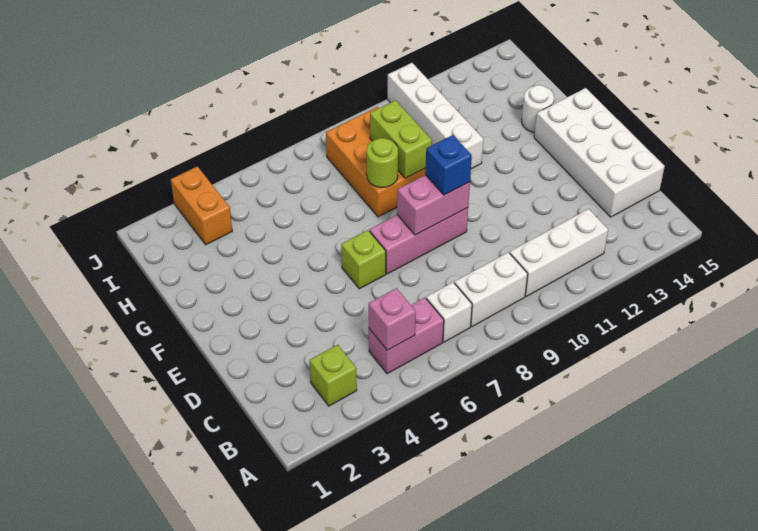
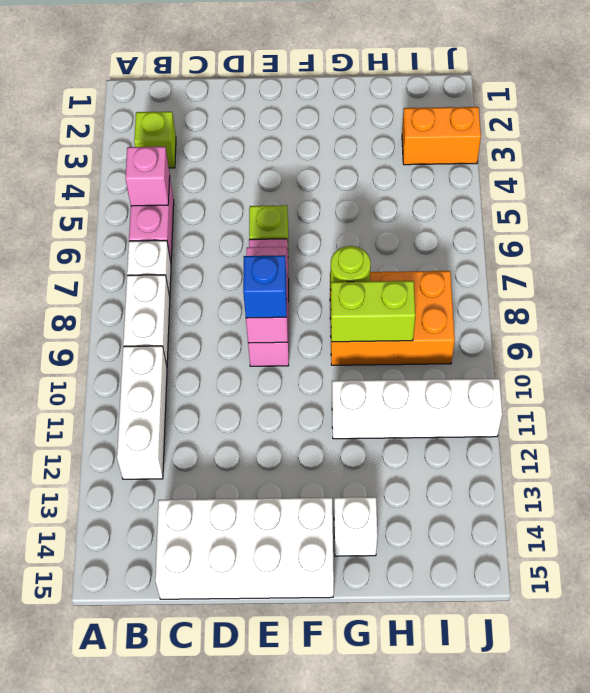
white round brick G14 level 1 -> white brick G14 level 1

